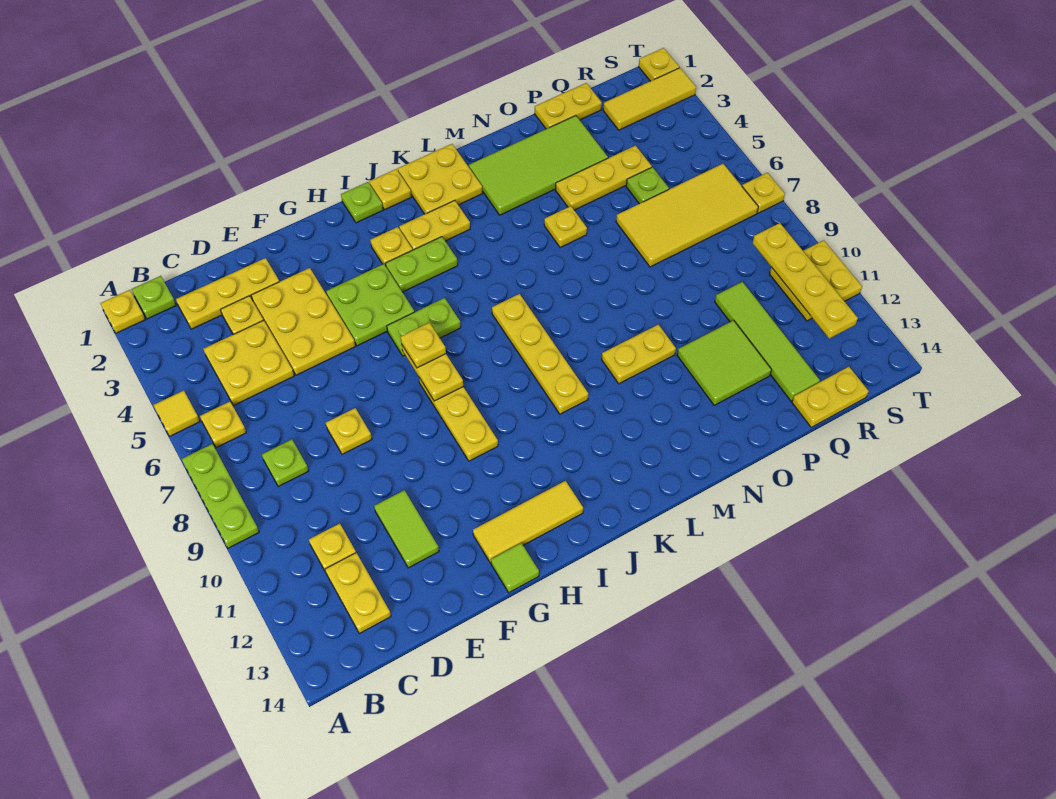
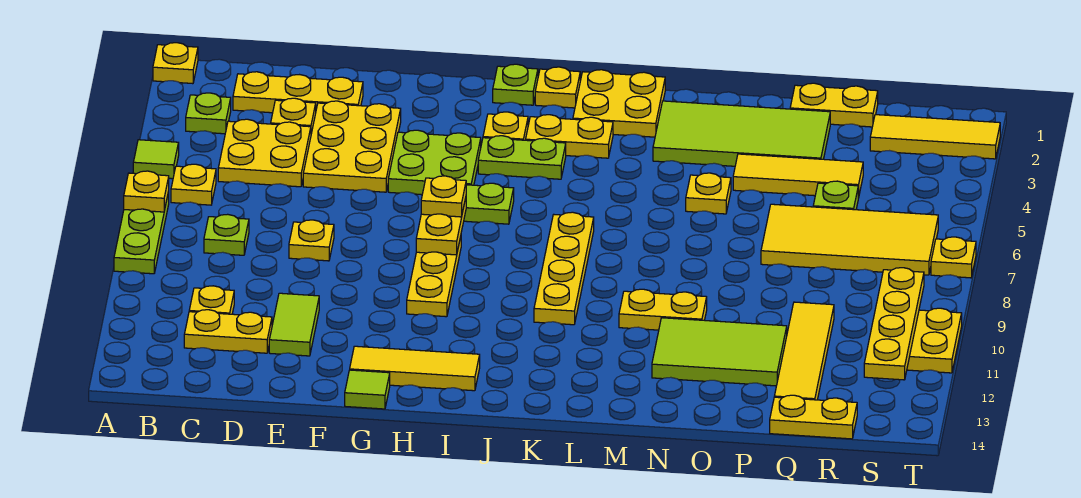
yellow tile A5 level 1 -> lime tile A5 level 1
lime plate B1 level 1 -> lime plate B3 level 1
yellow plate C12:C13 level 1 -> yellow plate C12:D12 level 1
yellow plate O4:Q4 level 1 -> yellow tile O4:Q4 level 1
lime tile O11:P12 level 1 -> lime tile N11:P12 level 1
lime tile Q10:Q13 level 1 -> yellow tile Q10:Q13 level 1
yellow plate T1 level 1 -> yellow plate A7 level 2

